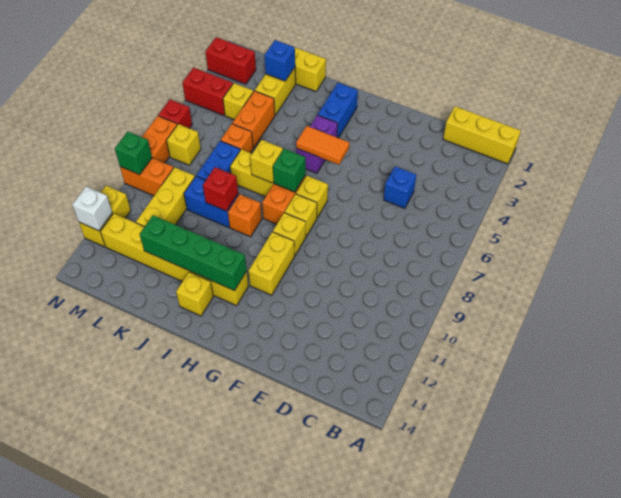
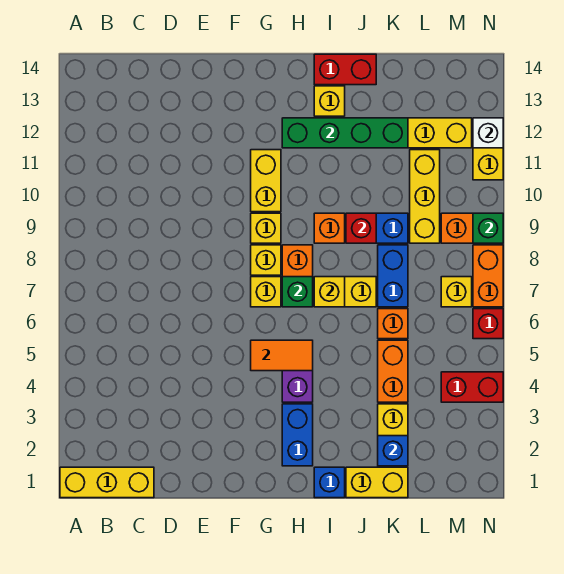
blue brick D5 level 1 -> blue brick I1 level 1
yellow brick L4 level 1 -> none
red brick M2:N2 level 1 -> red brick I14:J14 level 1

